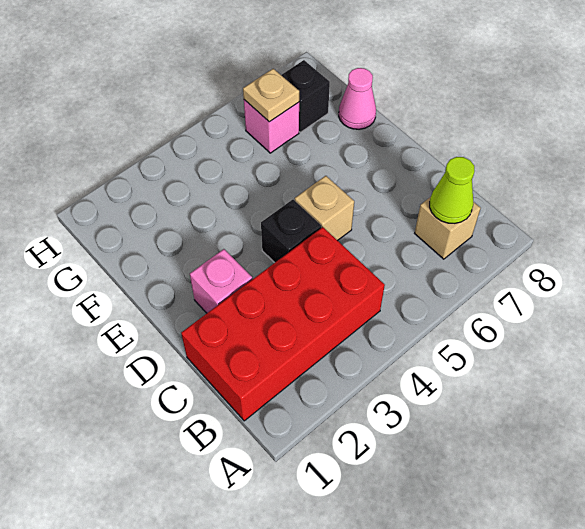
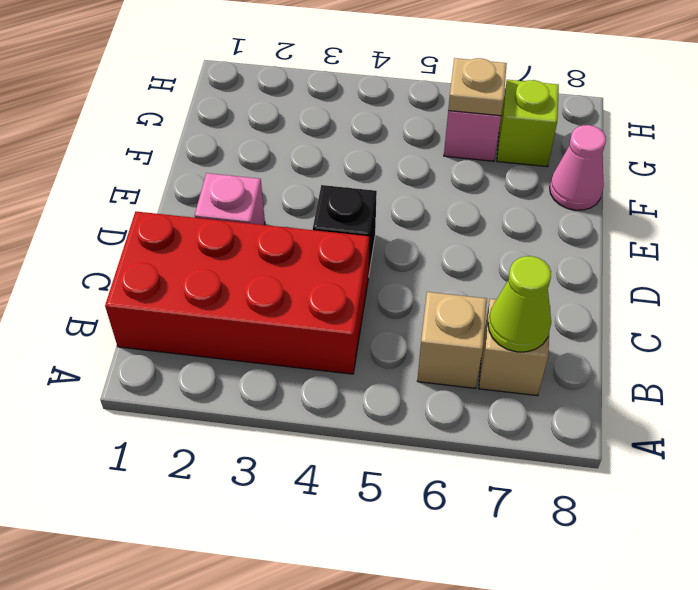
tan brick D5 level 1 -> tan brick B6 level 1
black brick G7 level 1 -> lime brick G7 level 1

